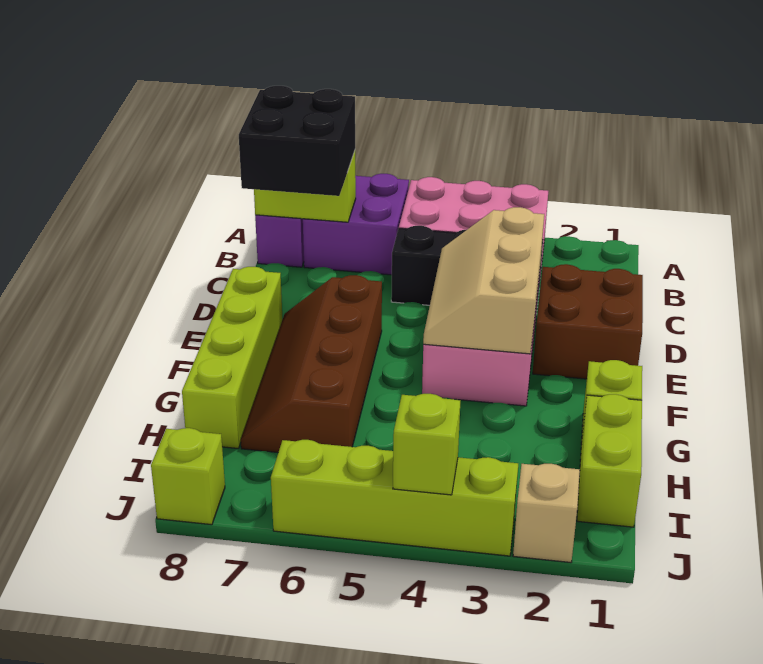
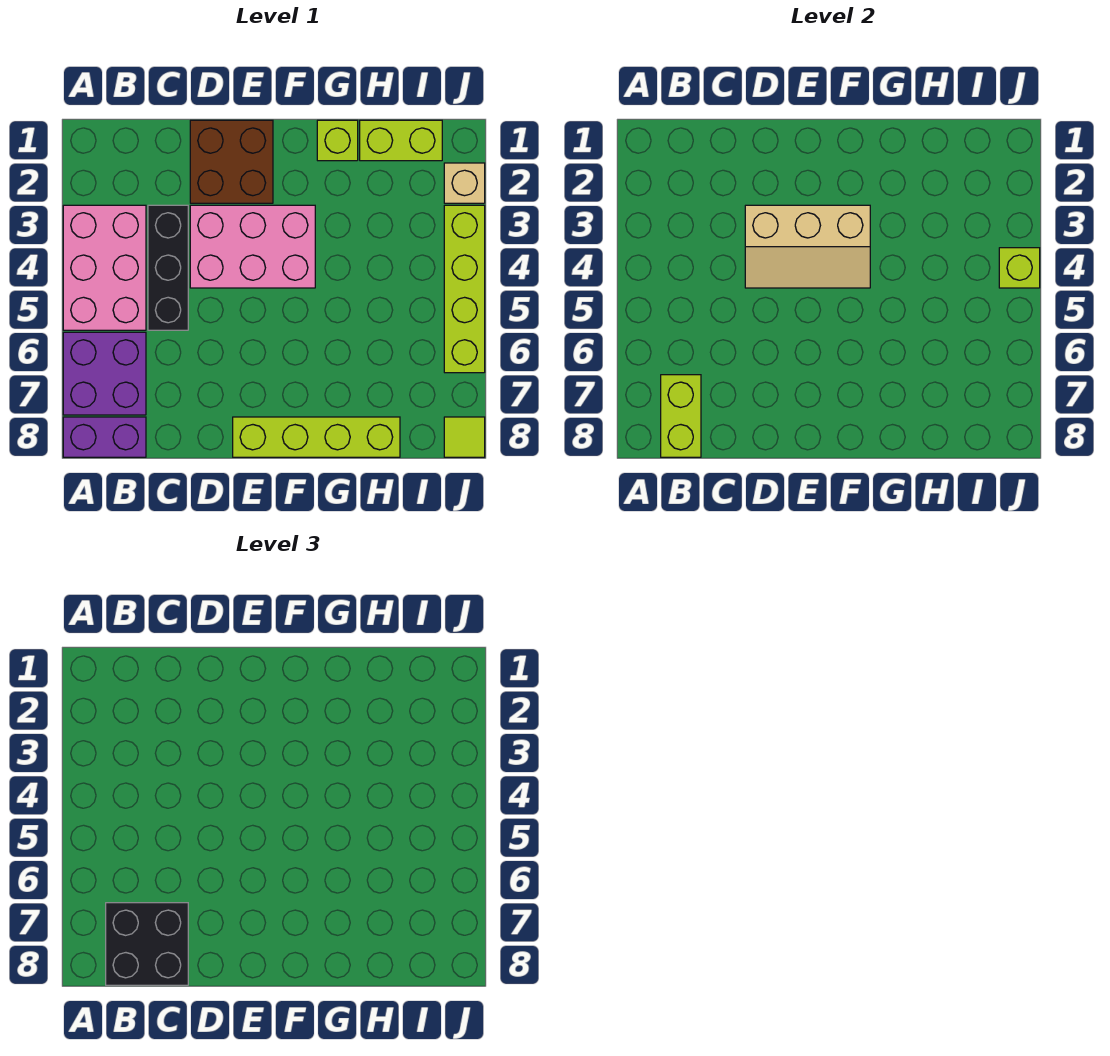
brown slope E6:H7 level 1 top 6 -> none
lime brick J8 level 1 -> lime tile J8 level 1

